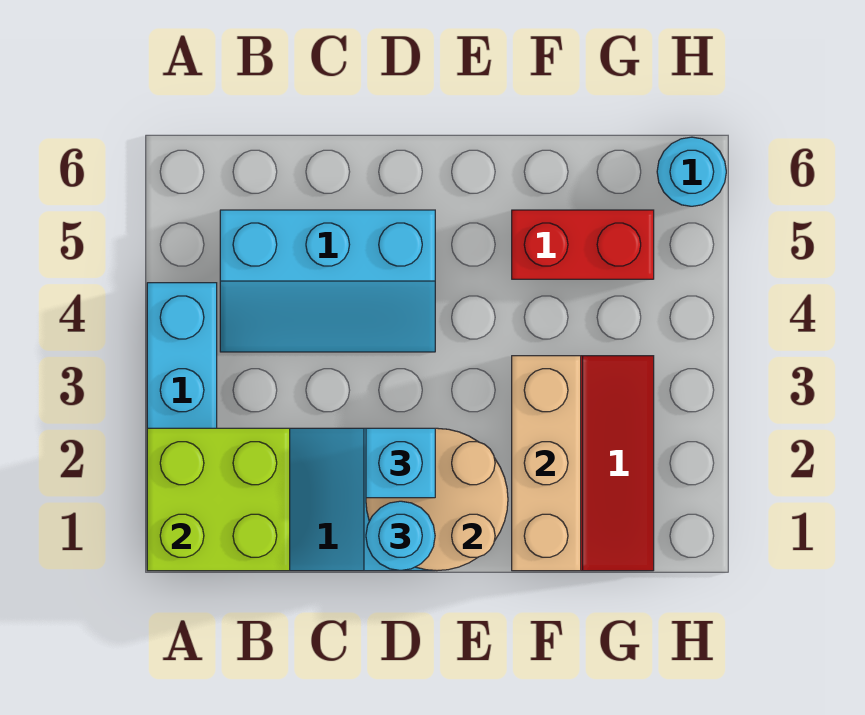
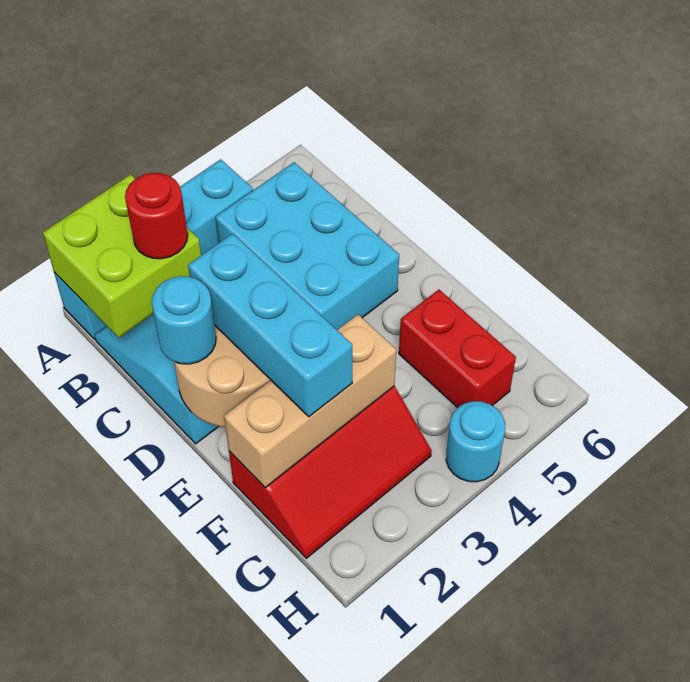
none -> red round brick B2 level 3
cyan slope B4:D5 level 1 top 5 -> cyan brick B4:D5 level 1
cyan brick D2 level 3 -> cyan brick D2:F2 level 3
cyan round brick H6 level 1 -> cyan round brick H4 level 1

